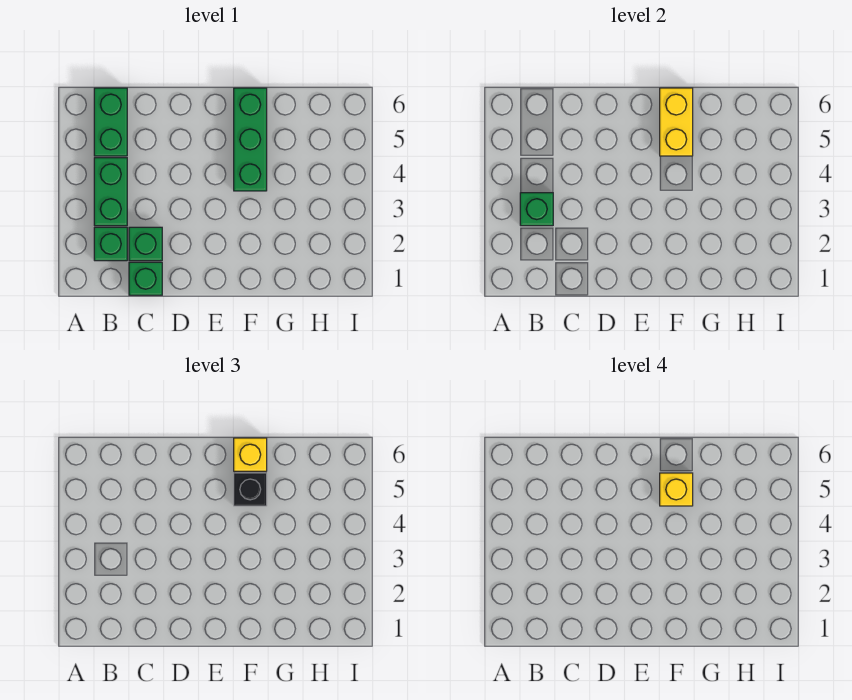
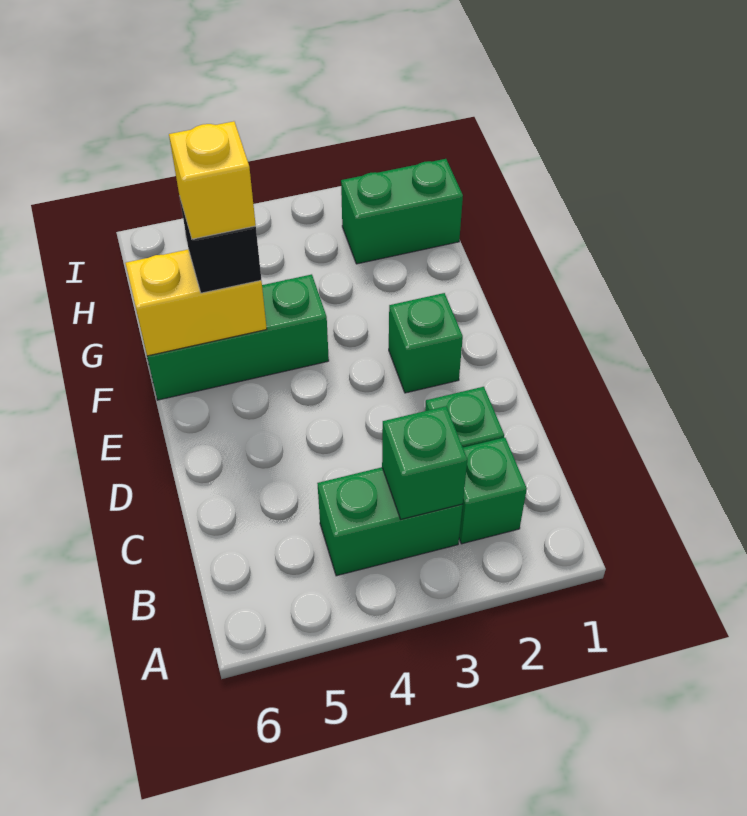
green brick B5:B6 level 1 -> green brick H1:H2 level 1
green brick C1 level 1 -> green brick E2 level 1
yellow brick F6 level 3 -> none

